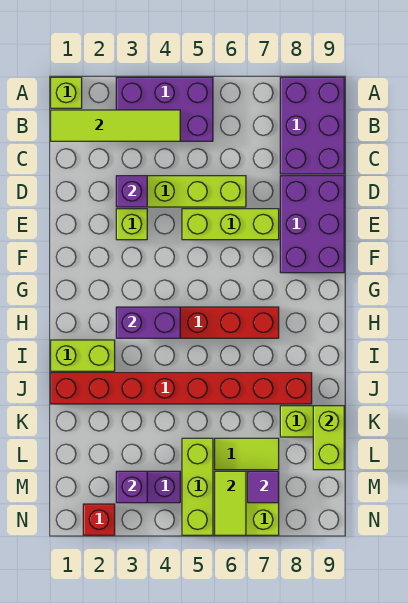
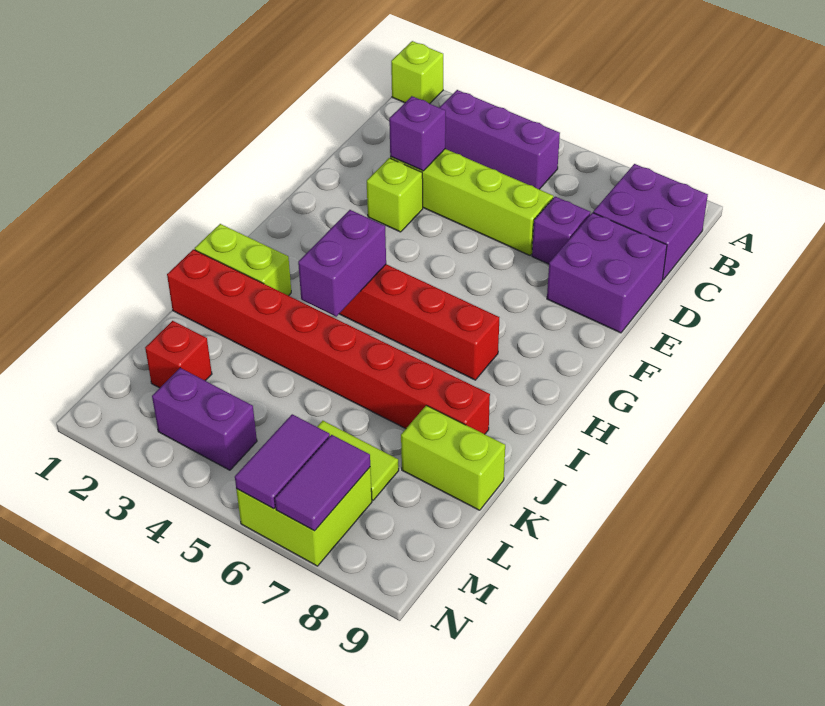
purple brick A3:B5 level 1 -> purple brick B3:B5 level 1
purple brick A8:C9 level 1 -> purple brick B8:C9 level 1
lime tile B1:B4 level 2 -> none
purple brick D8:F9 level 1 -> purple brick D8:E9 level 1
lime brick E5:E7 level 1 -> none
purple brick H3:H4 level 2 -> purple brick H4:I4 level 2
lime brick K9:L9 level 2 -> none
lime brick L5:N5 level 1 -> none
purple brick M3 level 2 -> purple brick D7 level 1
lime tile M6:N6 level 2 -> purple tile M6:N6 level 2
purple tile M7 level 2 -> purple tile M7:N7 level 2
red brick N2 level 1 -> red brick L2 level 1

